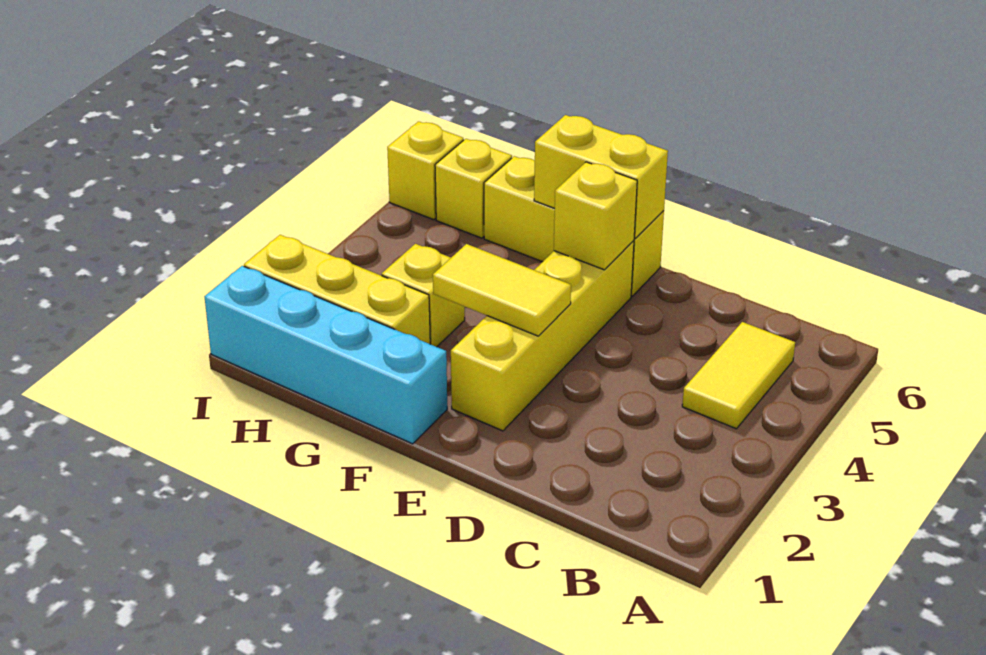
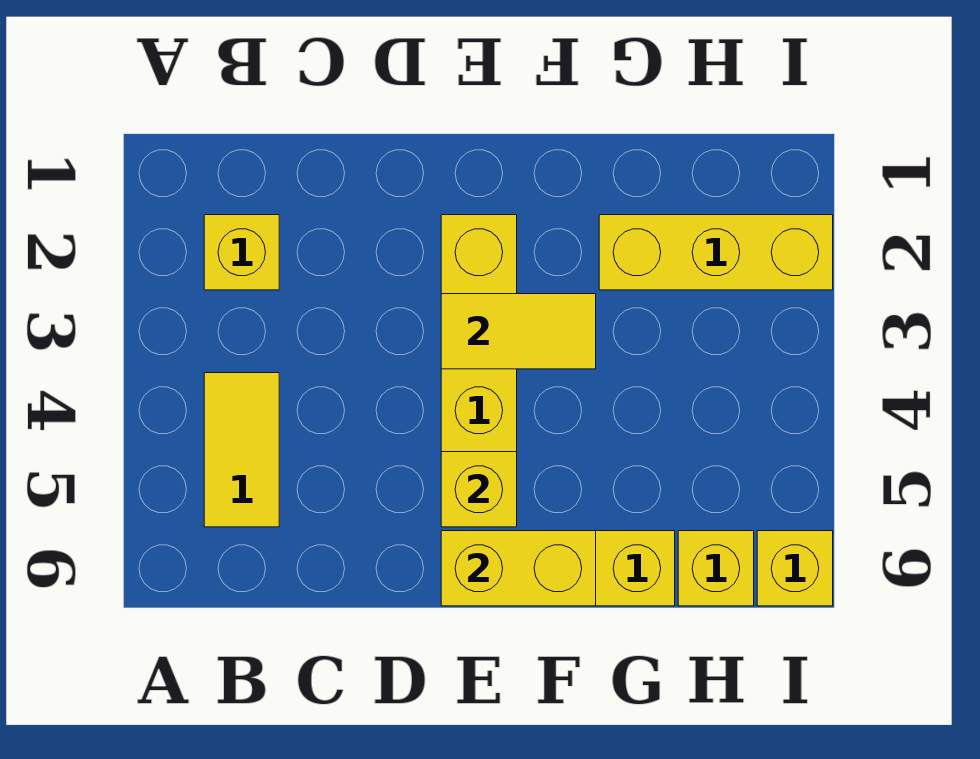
cyan brick F1:I1 level 1 -> none
yellow brick G3 level 1 -> yellow brick B2 level 1

